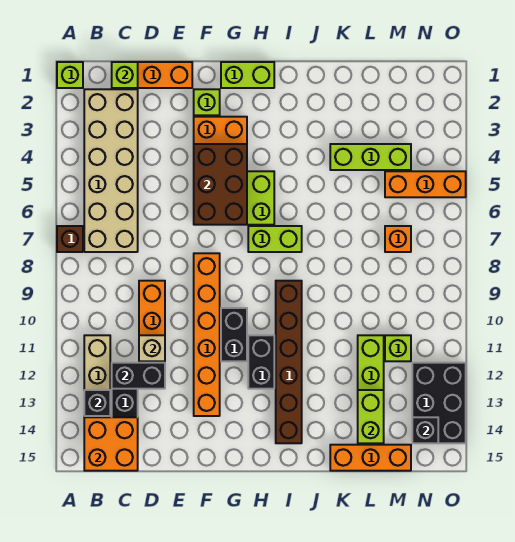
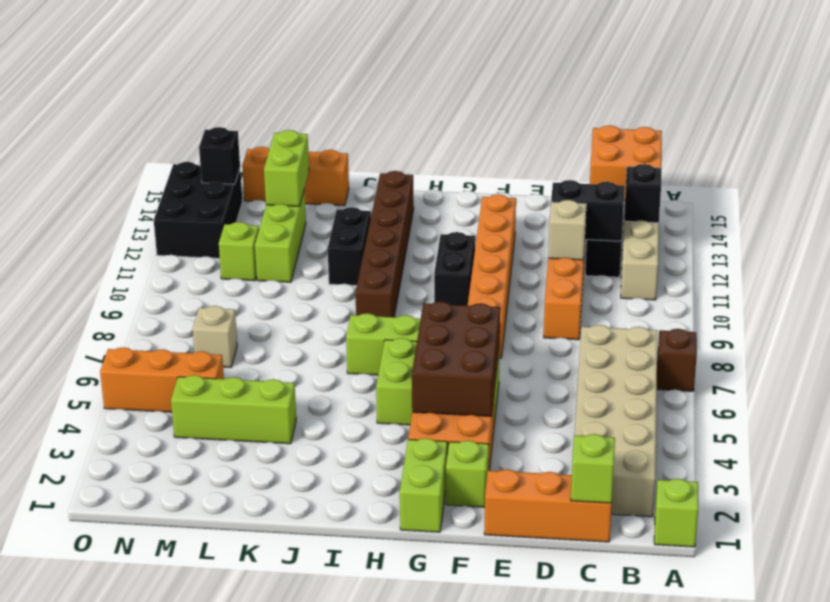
lime brick G1:H1 level 1 -> lime brick G1:G2 level 1
black brick H11:H12 level 1 -> black brick J11:J12 level 1
orange brick M7 level 1 -> tan brick M7 level 1

